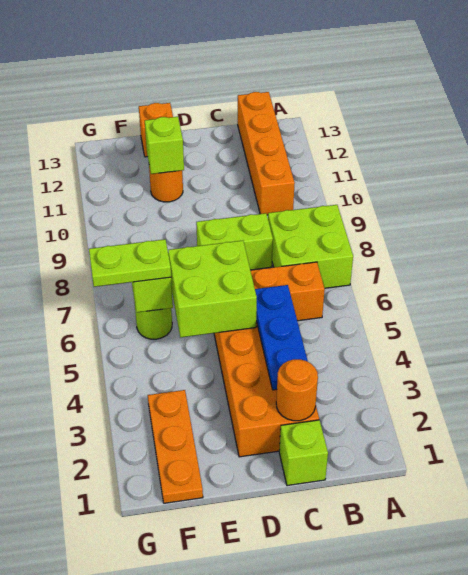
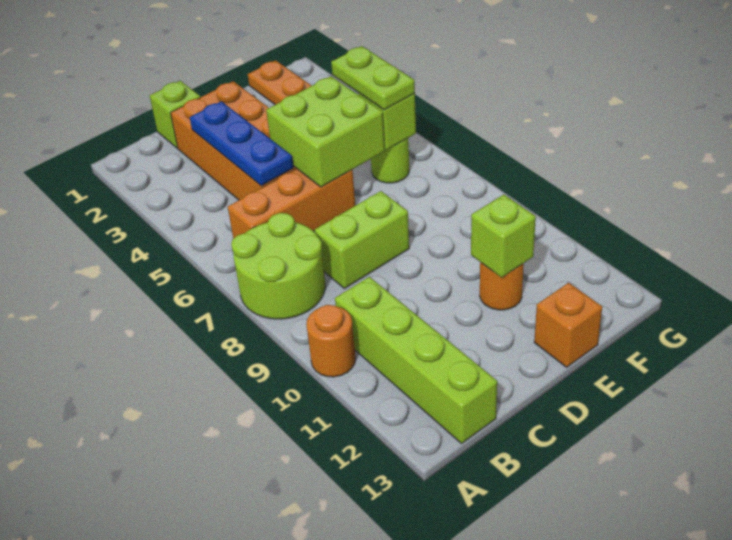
lime brick A7:B8 level 1 -> lime round brick A7:B8 level 1
orange brick B10:B13 level 1 -> lime brick B10:B13 level 1
orange round brick C2 level 2 -> orange round brick A10 level 1
lime plate F6:G6 level 3 -> lime plate F5:F6 level 3

